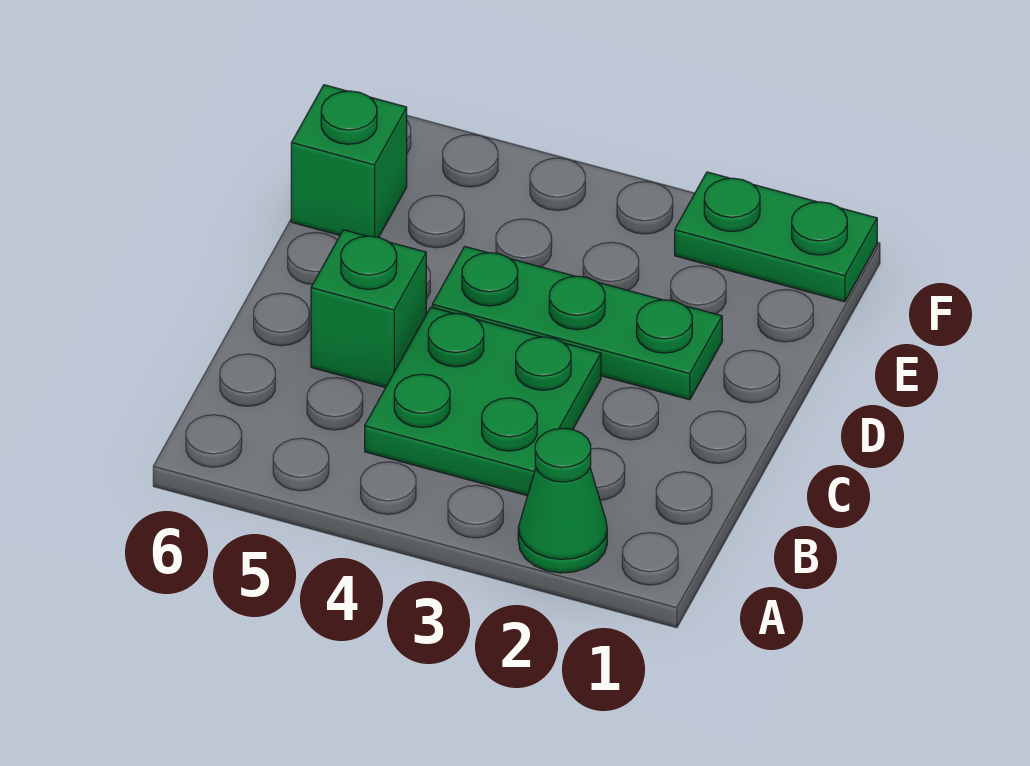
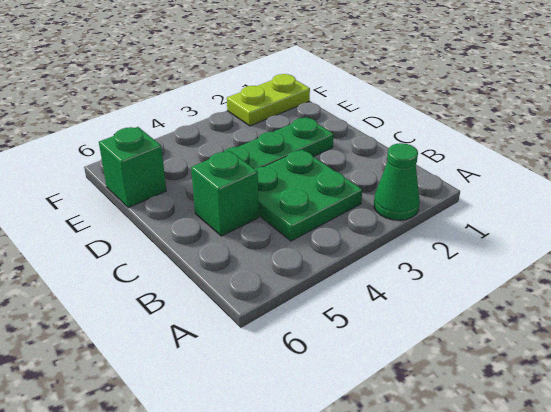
green plate F1:F2 level 1 -> lime plate F1:F2 level 1

